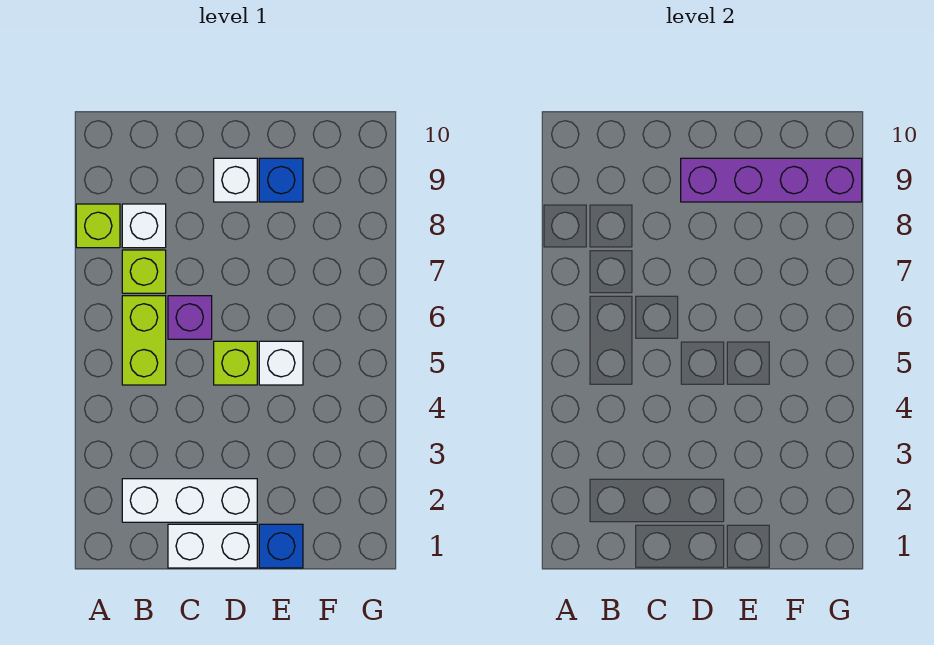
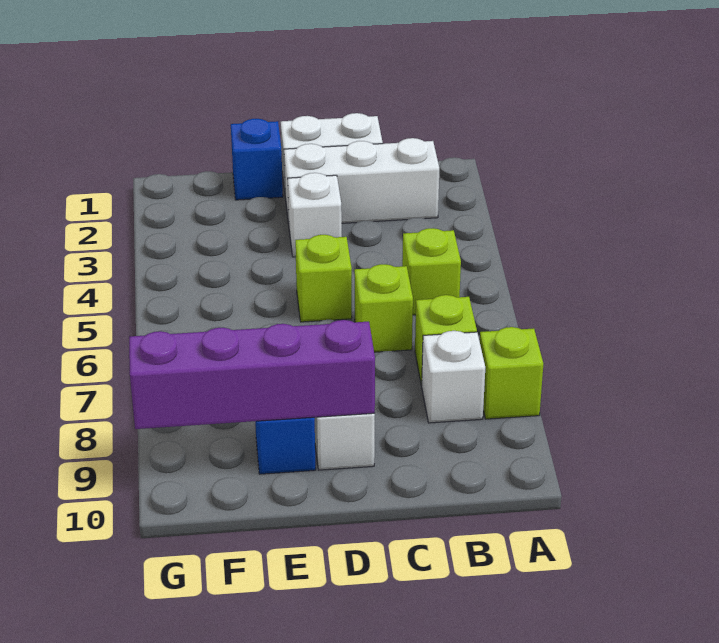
lime brick B5:B6 level 1 -> lime brick B5 level 1
purple brick C6 level 1 -> lime brick C6 level 1
white brick E5 level 1 -> white brick D3 level 1

